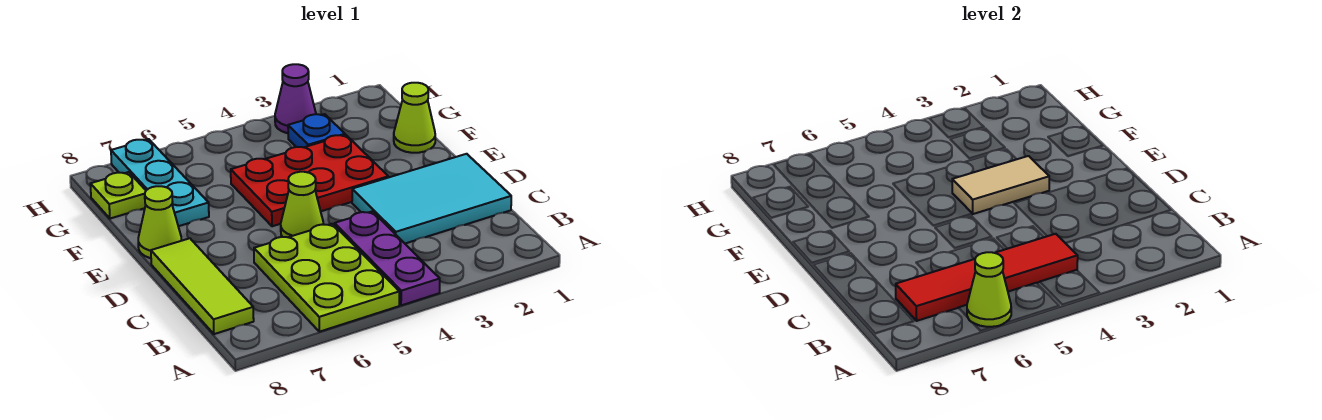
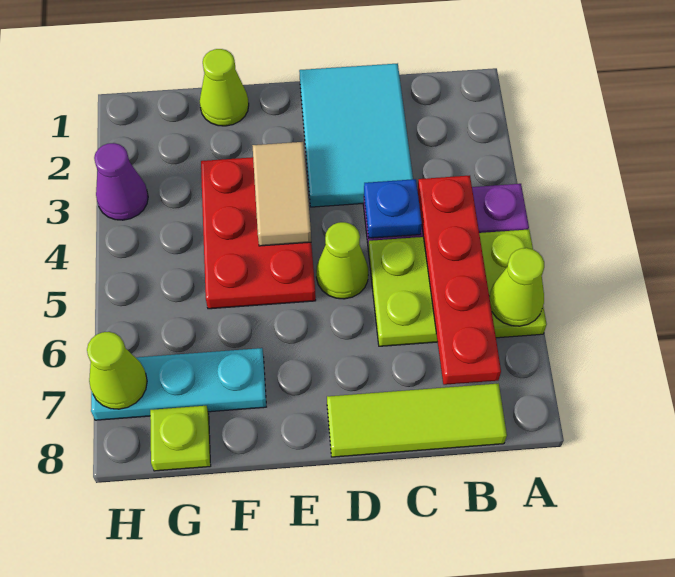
red tile B4:B7 level 2 -> red plate B4:B7 level 2
lime cone E8 level 1 -> lime cone H7 level 2
blue plate G3 level 1 -> blue plate C4 level 2

